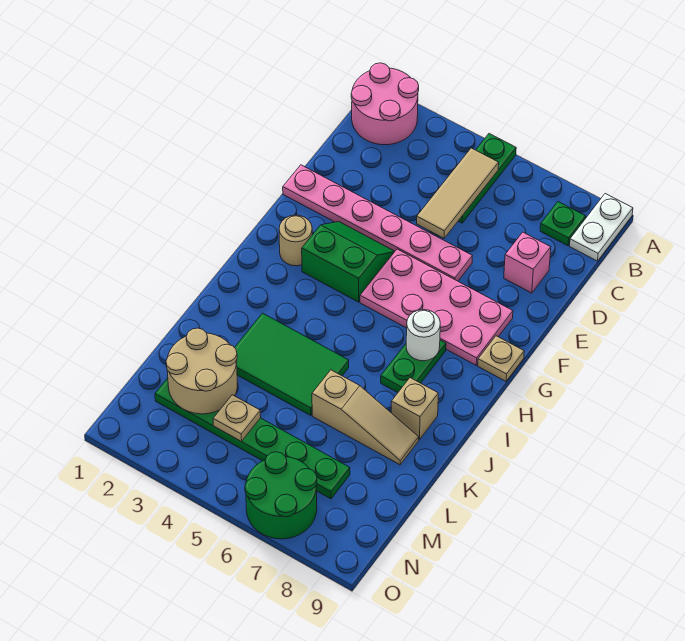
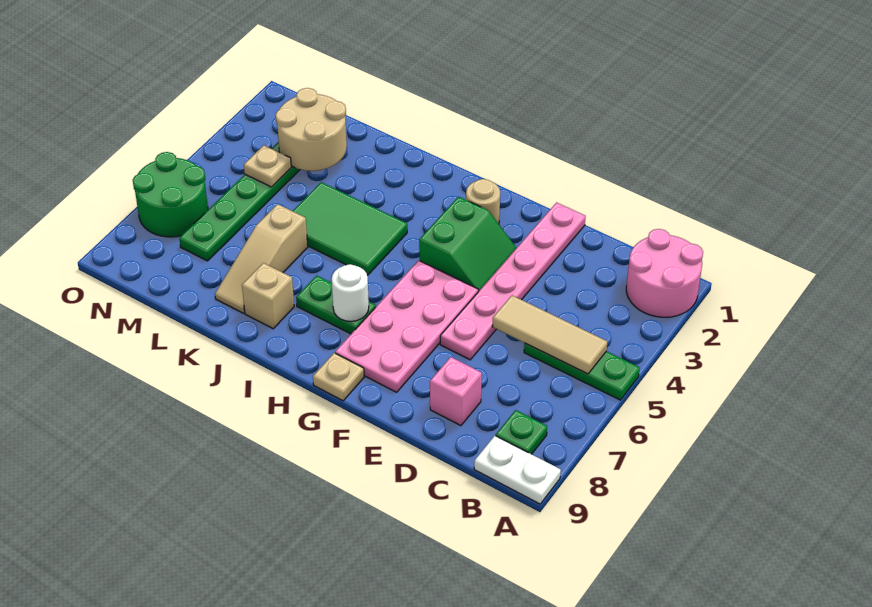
green tile J3:K5 level 1 -> green tile I4:K5 level 1

